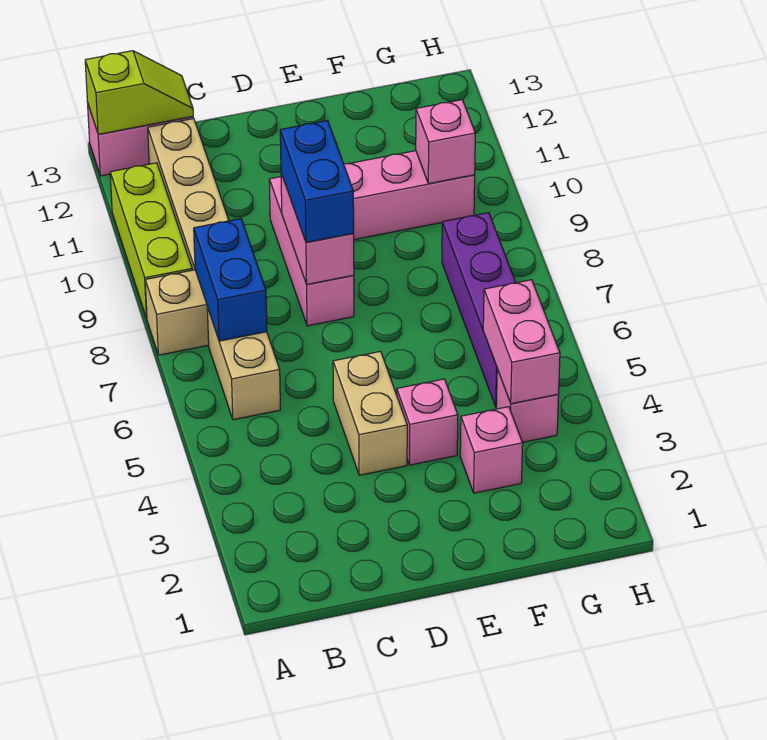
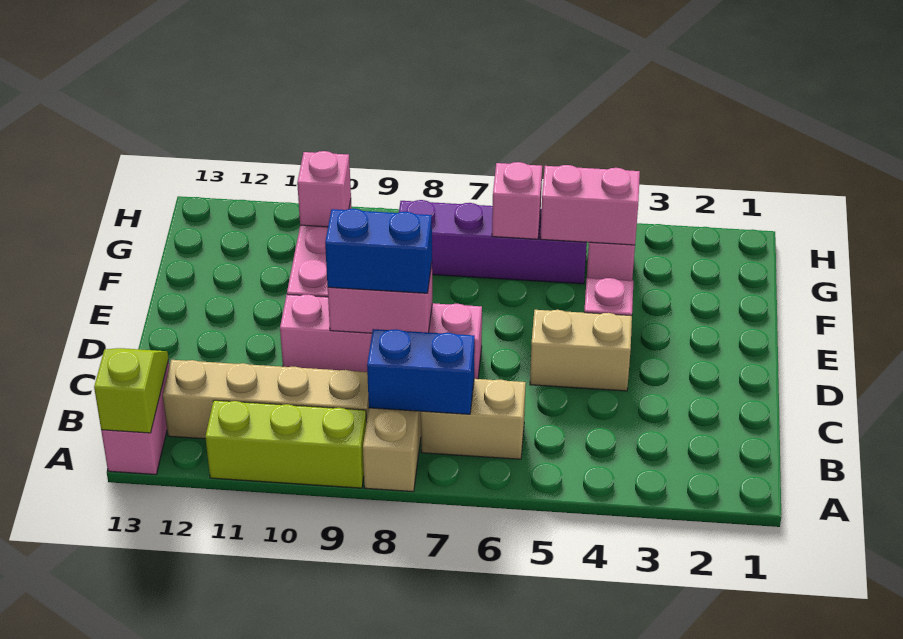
pink brick D8:D10 level 1 -> pink brick D7:D10 level 1
pink brick F3 level 1 -> pink brick G6 level 2

